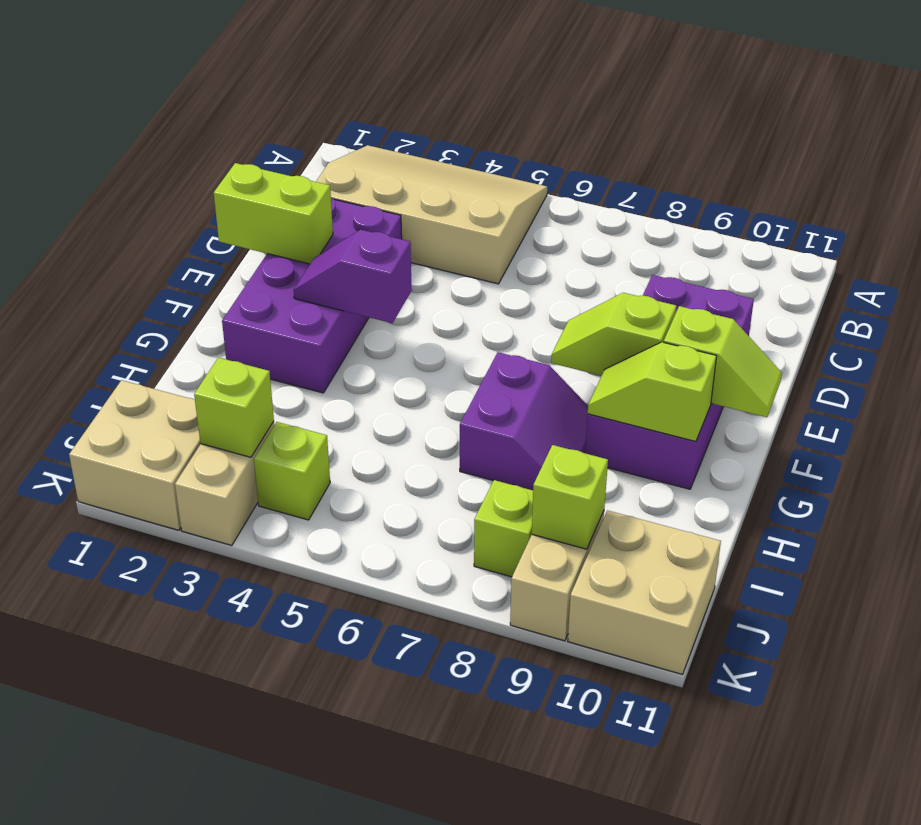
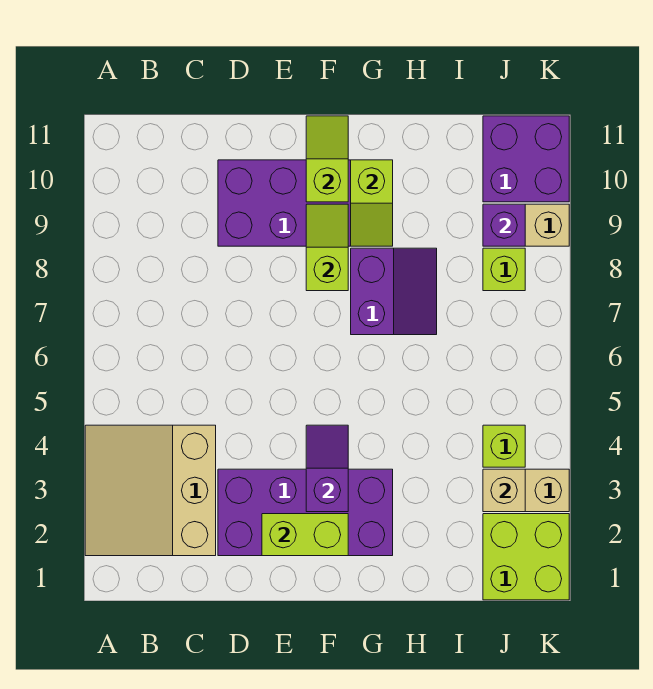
tan slope A2:C5 level 1 top C -> tan slope A2:C4 level 1 top C
lime brick E1:E2 level 2 -> lime brick E2:F2 level 2
purple slope F3:F4 level 2 top 4 -> purple slope F3:F4 level 2 top 3
lime slope F8:F9 level 2 top 9 -> lime slope F8:F9 level 2 top 8
purple slope G7:H8 level 1 top 7 -> purple slope G7:H8 level 1 top G
tan brick J1:K2 level 1 -> lime brick J1:K2 level 1
lime brick J3 level 2 -> tan brick J3 level 2
lime brick J9 level 2 -> purple brick J9 level 2
tan brick J10:K11 level 1 -> purple brick J10:K11 level 1

